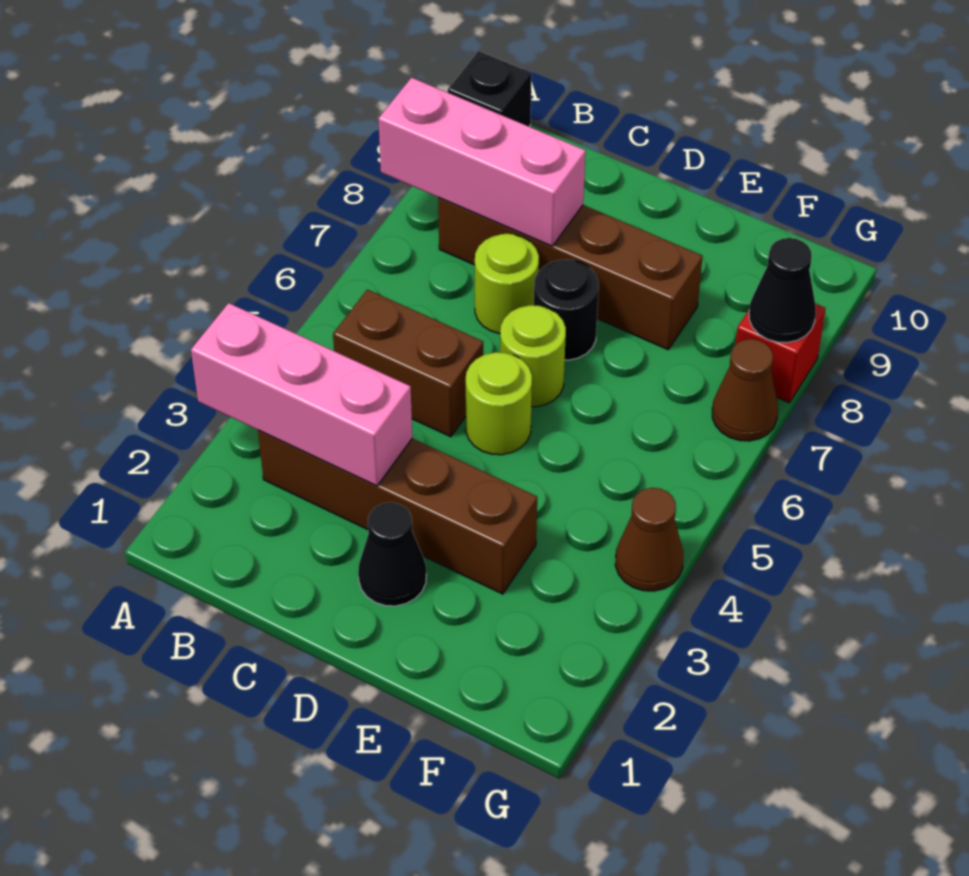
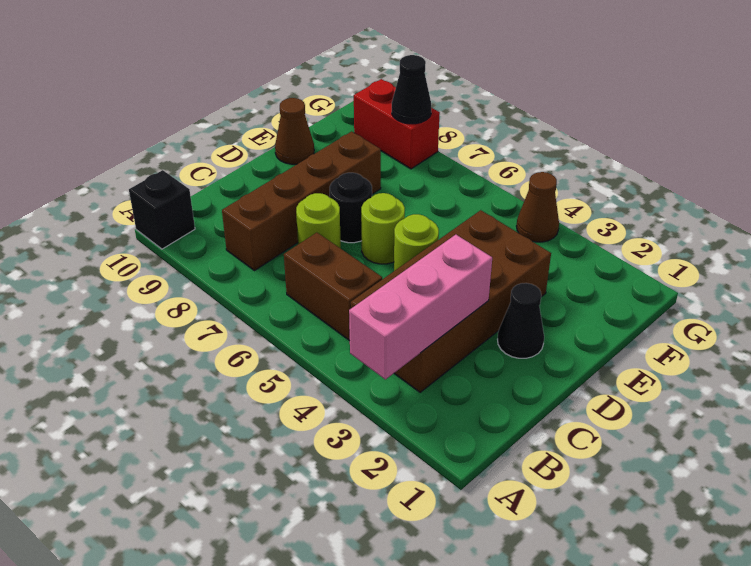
pink brick A8:C8 level 2 -> none
brown brick B3:E3 level 1 -> brown brick B3:E4 level 1
brown brick B5:C5 level 1 -> brown brick B5:B6 level 1
brown cone G7 level 1 -> brown cone E10 level 1
red brick G8 level 1 -> red brick G8:G9 level 1

